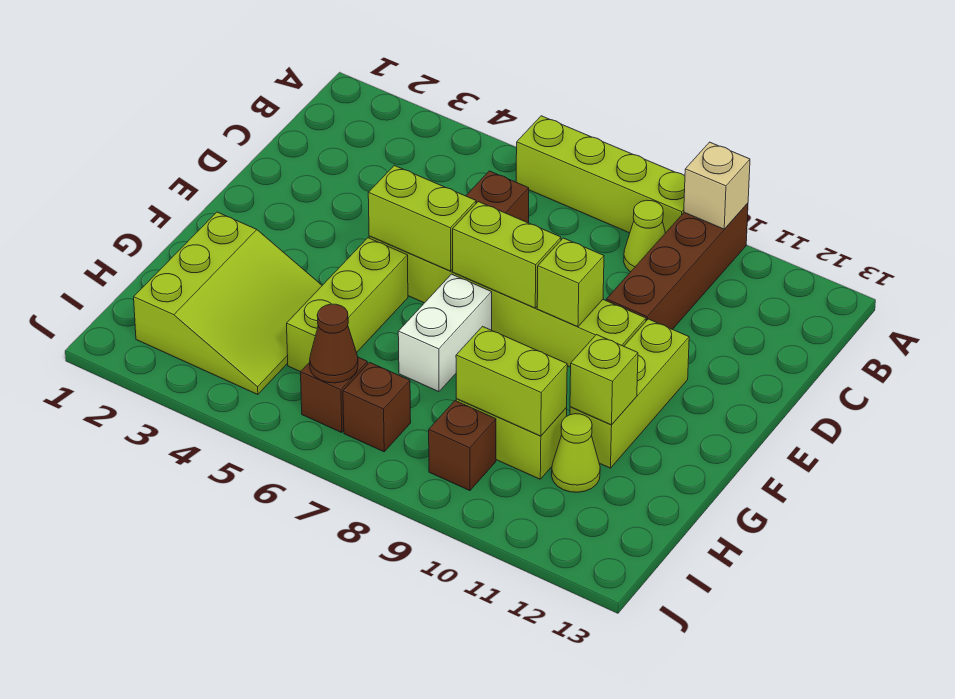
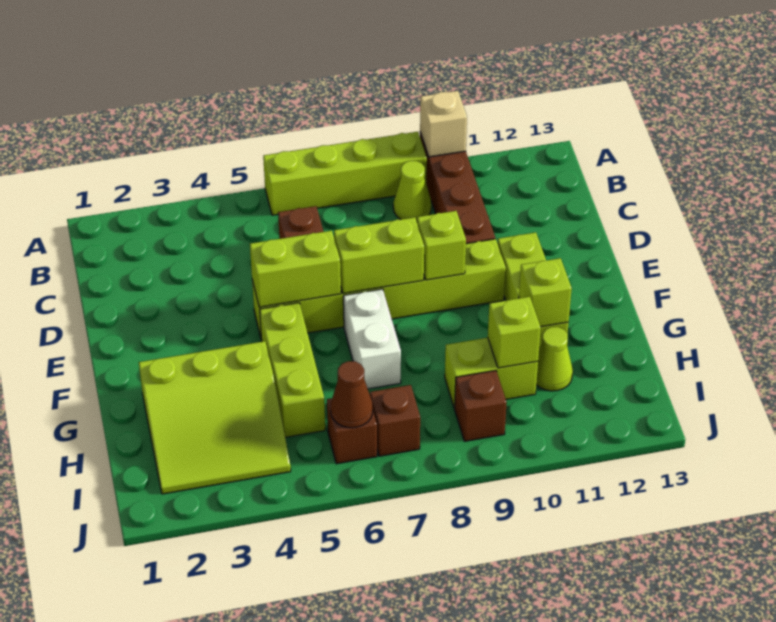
lime slope G2:I4 level 1 top 2 -> lime slope G2:I4 level 1 top G
lime brick H9:H10 level 2 -> lime brick H10 level 2

